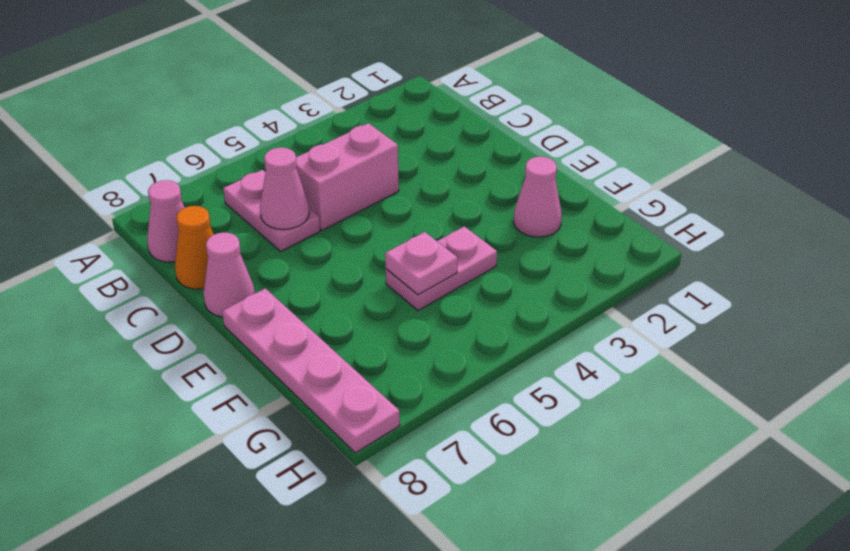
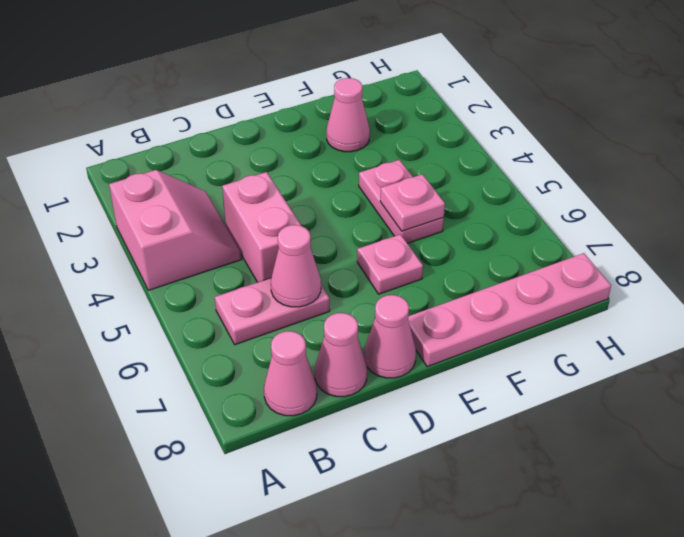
none -> pink slope A3:B4 level 1 top A
orange cone C8 level 1 -> pink cone C8 level 1
none -> pink plate E6 level 1

